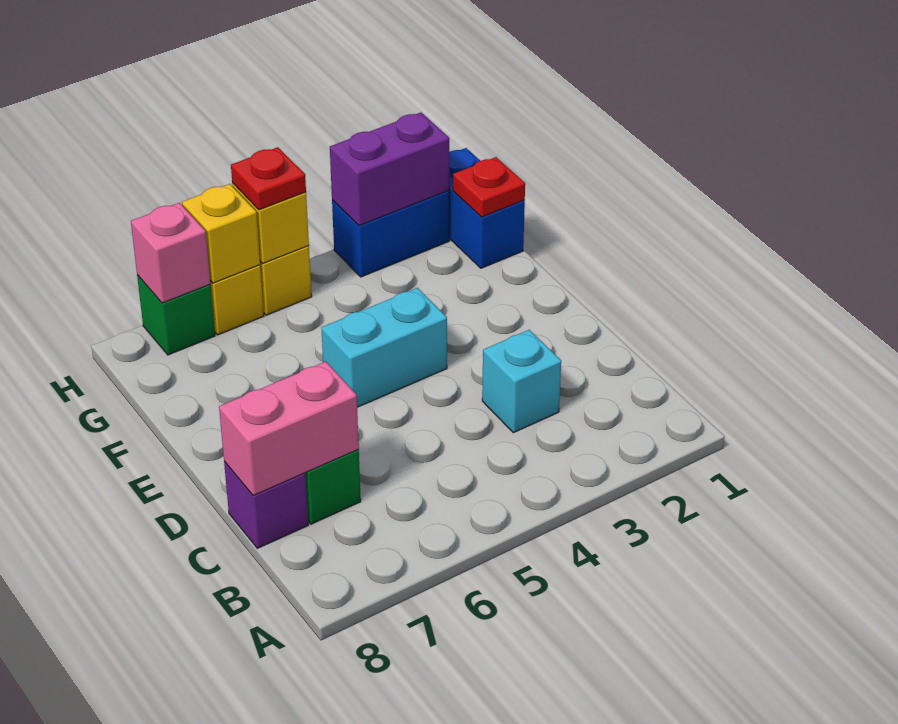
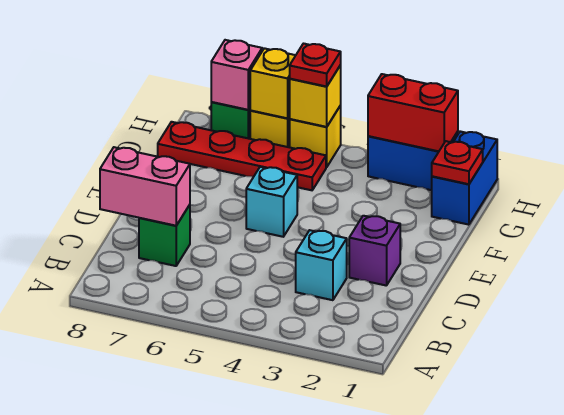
purple brick C8 level 1 -> purple brick D2 level 1
cyan brick E4:E5 level 1 -> cyan brick E5 level 1
none -> red plate G5:G8 level 1
purple brick H2:H3 level 2 -> red brick H2:H3 level 2

